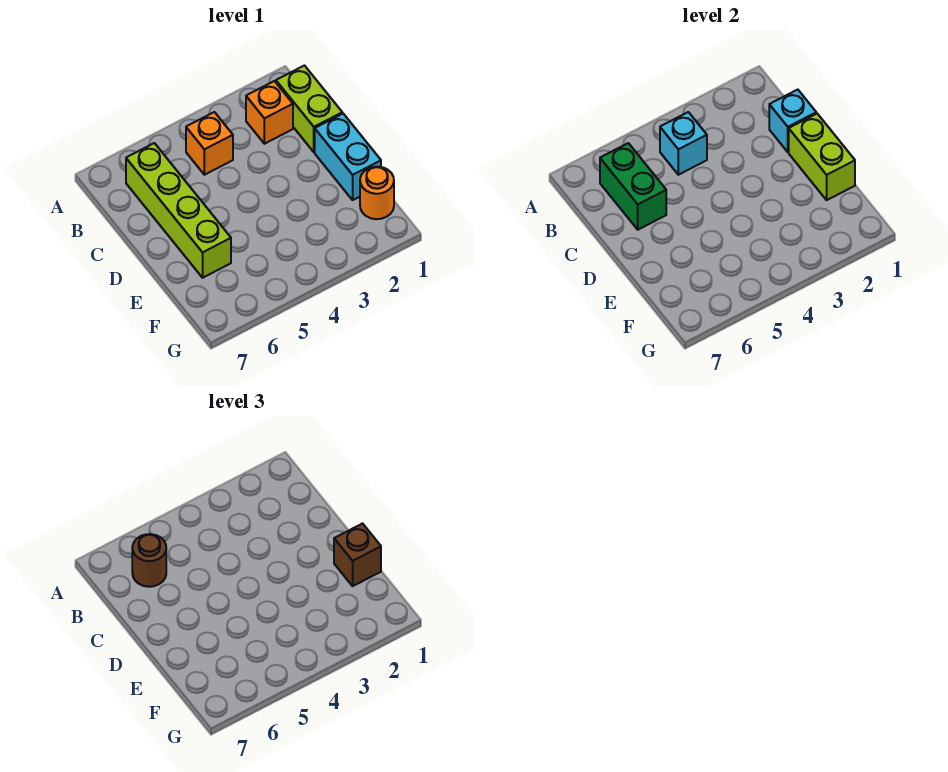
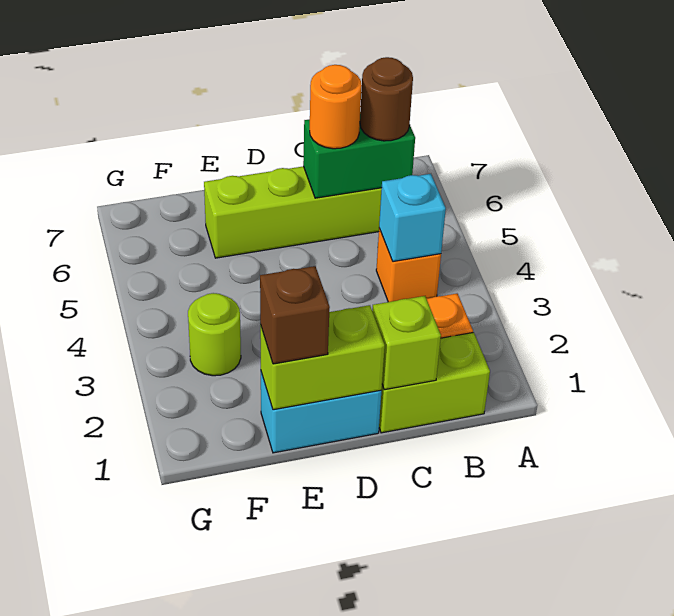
cyan brick C1 level 2 -> lime brick C1 level 2
orange round brick F1 level 1 -> orange round brick C6 level 3
none -> lime round brick F3 level 1

